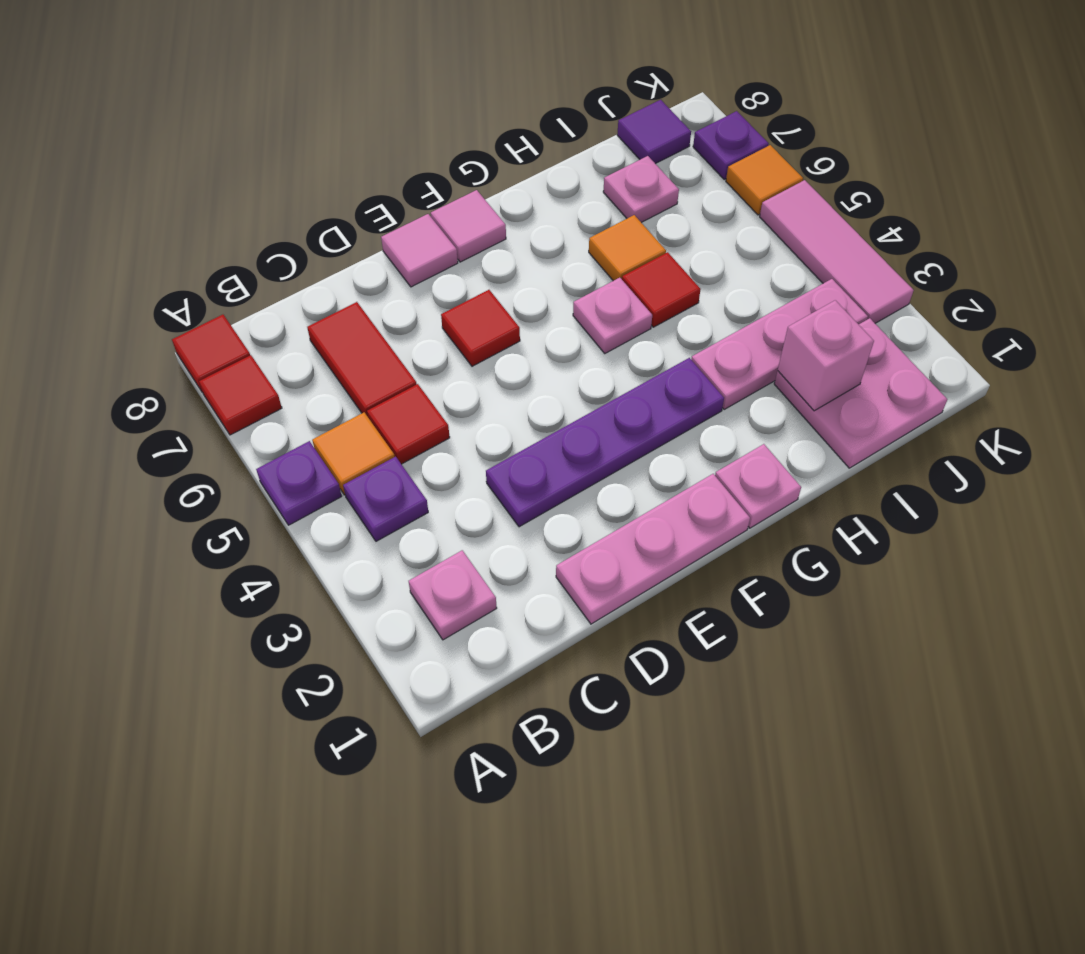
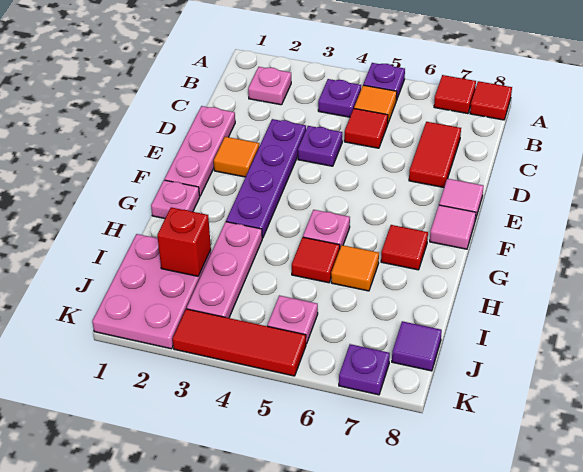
red tile C6:C7 level 1 -> red tile C7:D7 level 1
none -> purple plate D4 level 1
red tile E6 level 1 -> red tile G7 level 1
pink plate I1:J2 level 1 -> pink plate I1:K2 level 1
pink brick I2 level 2 -> red brick I2 level 2
pink plate I7 level 1 -> pink plate J5 level 1
pink tile K3:K5 level 1 -> red tile K3:K5 level 1
orange tile K6 level 1 -> orange tile E2 level 1

